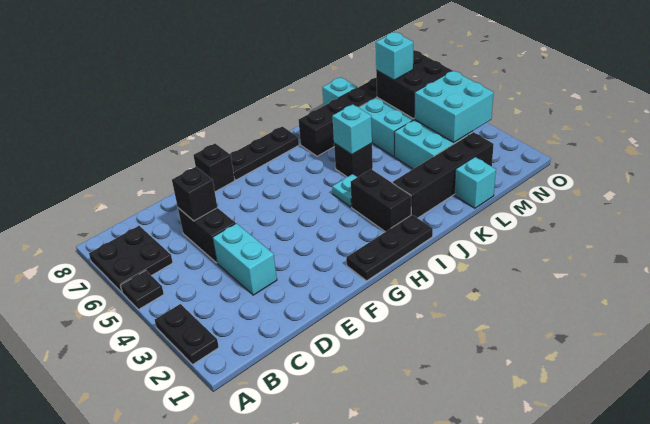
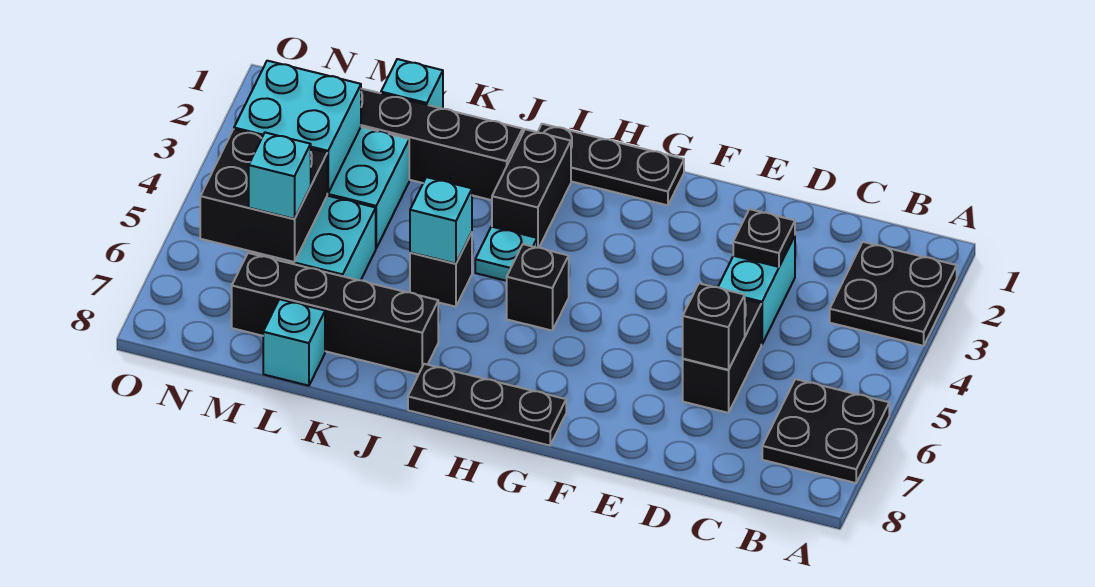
black plate A2:A3 level 1 -> black plate A2:B3 level 1
black plate A5 level 1 -> black plate D3 level 2
black brick F8 level 1 -> black brick H5 level 1

